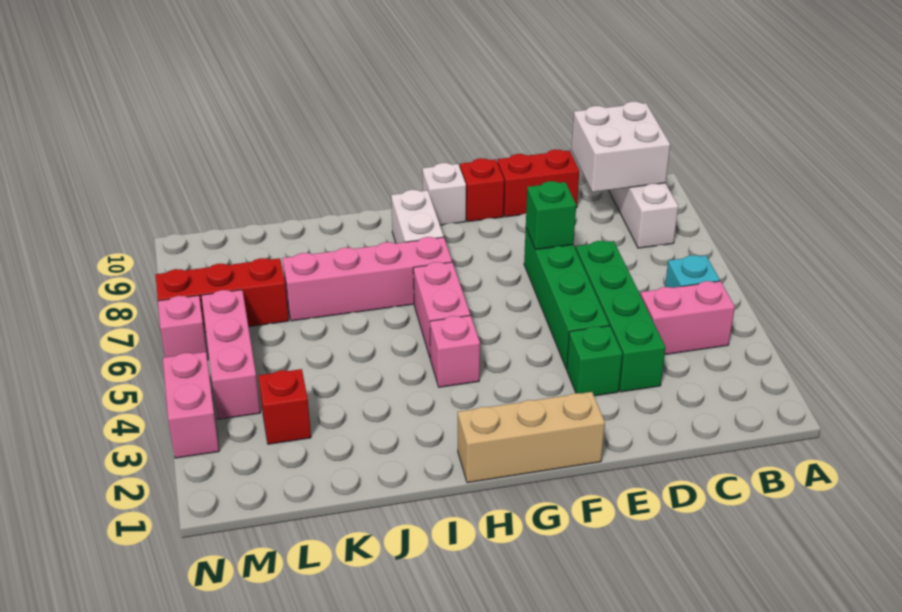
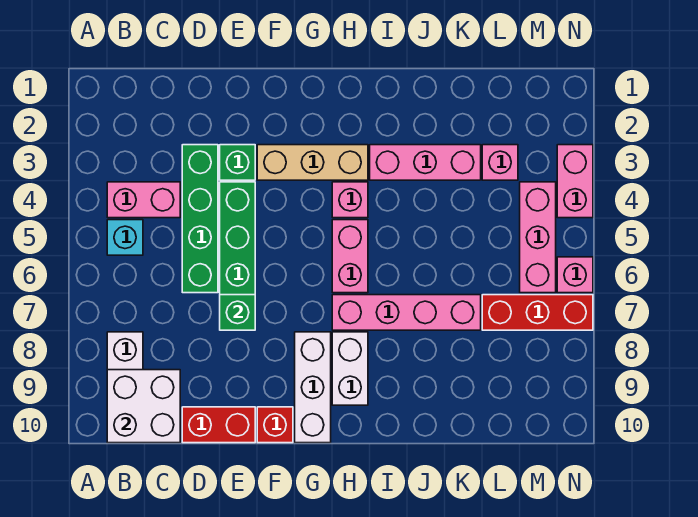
tan brick F1:H1 level 1 -> tan brick F3:H3 level 1
white brick G10 level 1 -> white brick G8:G10 level 1
none -> pink brick I3:K3 level 1
red brick L3 level 1 -> pink brick L3 level 1

